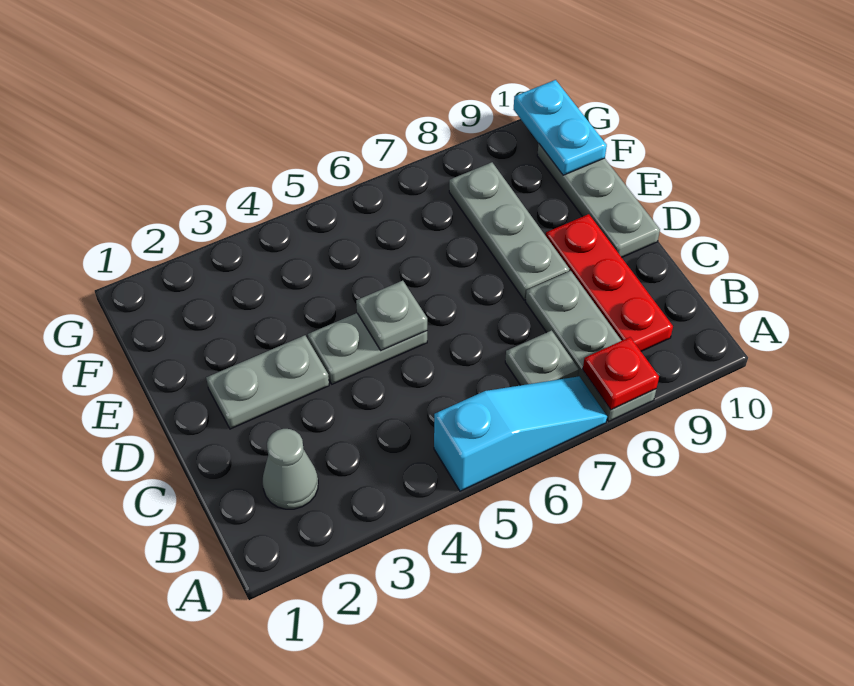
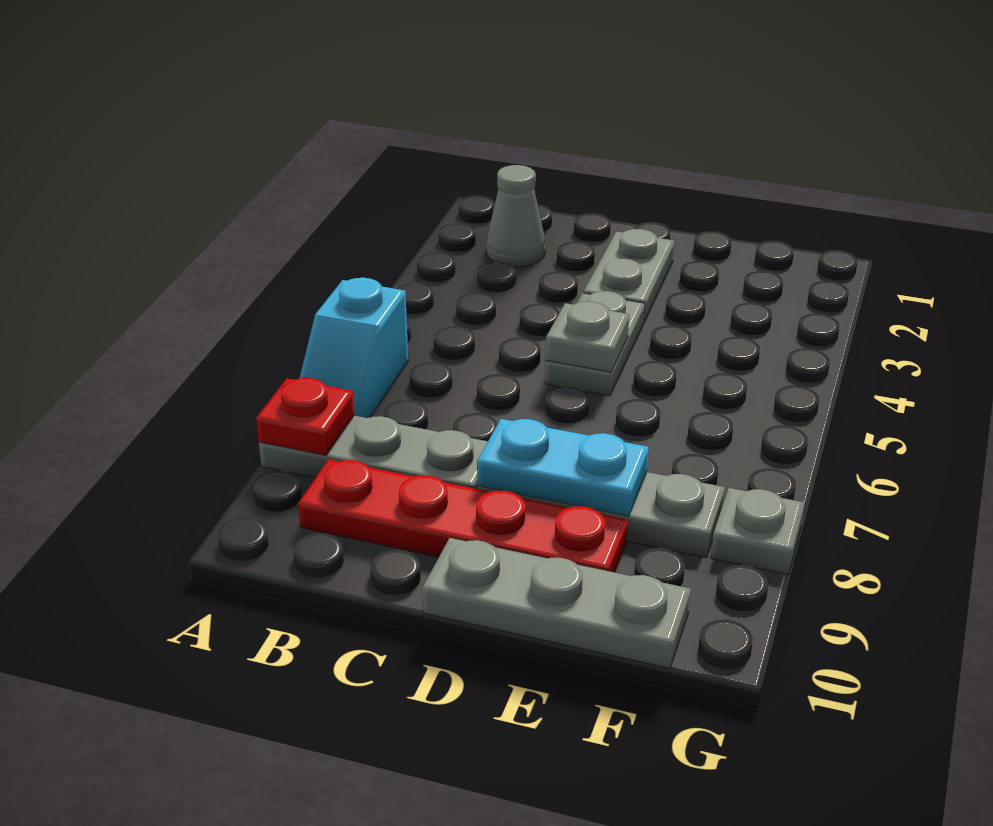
cyan slope A5:A7 level 1 top 5 -> cyan slope A6:A7 level 1 top 6
grey plate B7 level 1 -> grey plate G8 level 1
red plate B9:D9 level 1 -> red plate B9:E9 level 1
cyan plate F10:G10 level 2 -> cyan plate D8:E8 level 2

